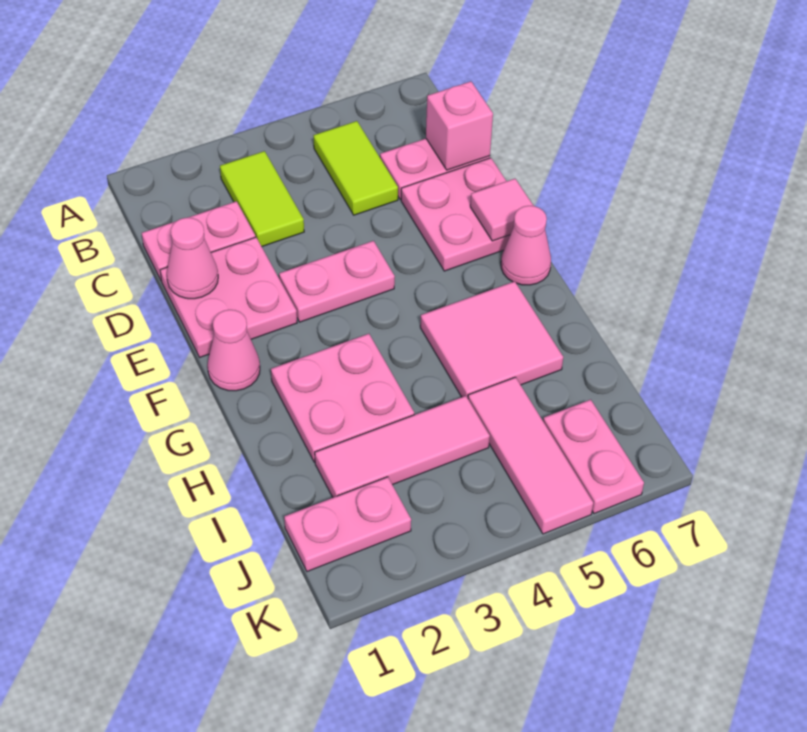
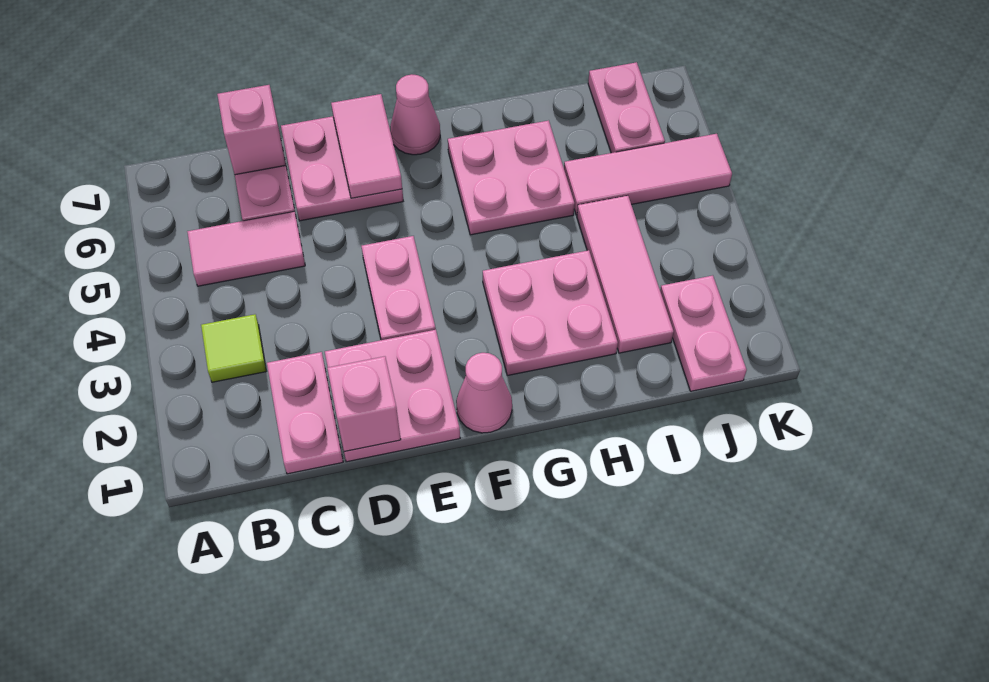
lime tile B3:C3 level 1 -> lime tile B3 level 1
lime tile B5:C5 level 1 -> pink tile B5:C5 level 1
pink cone D1 level 2 -> pink brick D1 level 2
pink tile E7 level 2 -> pink tile E6:E7 level 2
pink tile G5:H6 level 1 -> pink plate G5:H6 level 1
pink plate J6:K6 level 1 -> pink plate J6:J7 level 1

